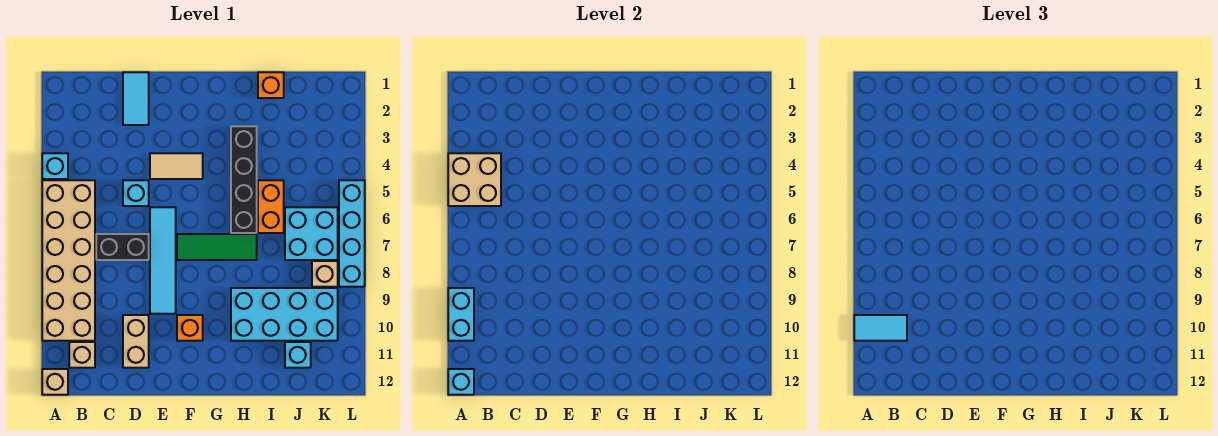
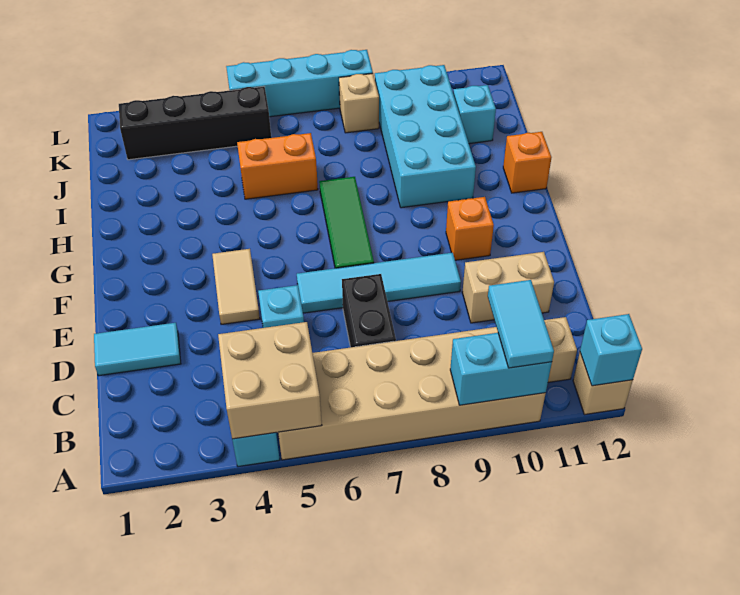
black brick H3:H6 level 1 -> black brick K2:K5 level 1
orange brick I1 level 1 -> orange brick H12 level 1
cyan brick J6:K7 level 1 -> none

